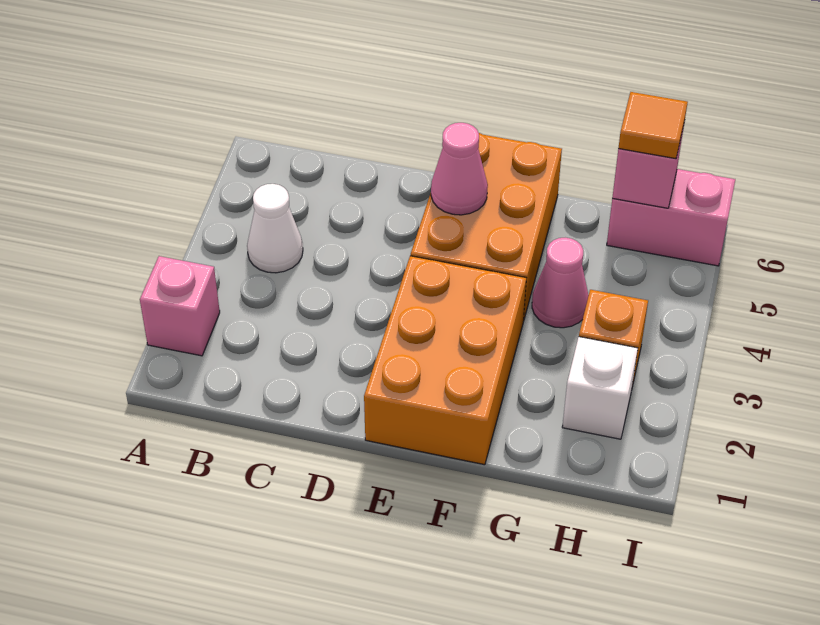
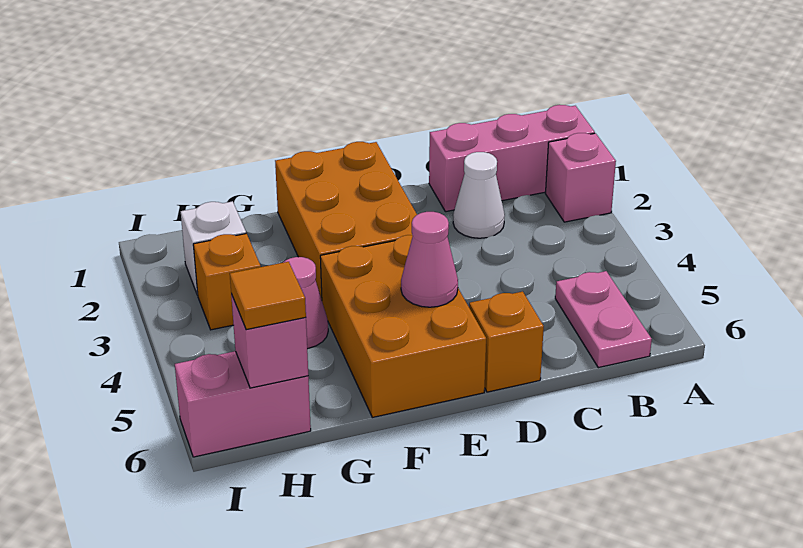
none -> pink brick A1:C1 level 1
white cone B4 level 1 -> white cone C2 level 1
none -> pink plate B5:B6 level 1
none -> orange brick D6 level 1

